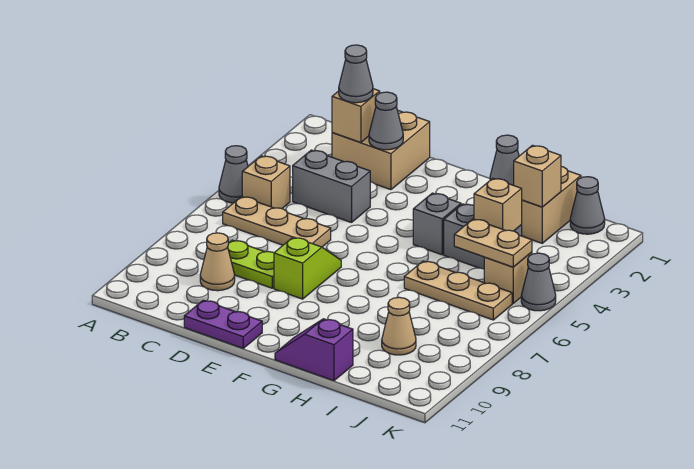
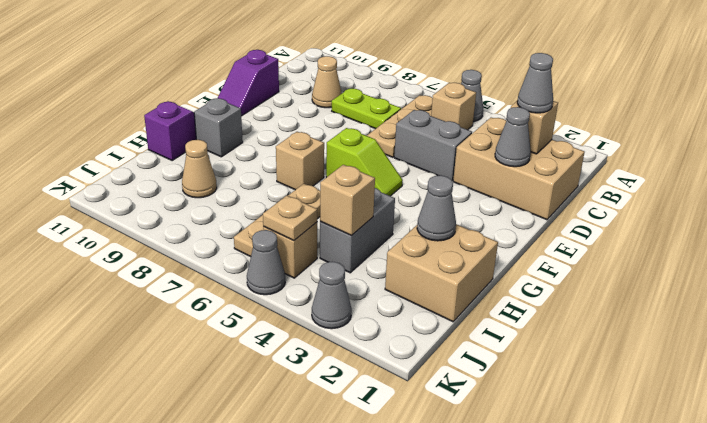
tan brick C1:D2 level 1 -> tan brick C1:D3 level 1
grey brick C4:D4 level 1 -> grey brick D4:D5 level 1
lime plate C8:D8 level 1 -> lime plate C7:C8 level 1
purple plate D11:E11 level 1 -> purple slope D11:E11 level 1 top D
lime slope E7:E8 level 1 top 8 -> lime slope F5:F6 level 1 top 6
grey brick G4 level 1 -> grey brick G10 level 1
tan brick I2 level 2 -> tan brick G7 level 1
tan plate I5:J5 level 2 -> tan plate J5 level 2
grey cone J1 level 1 -> grey cone K3 level 1

